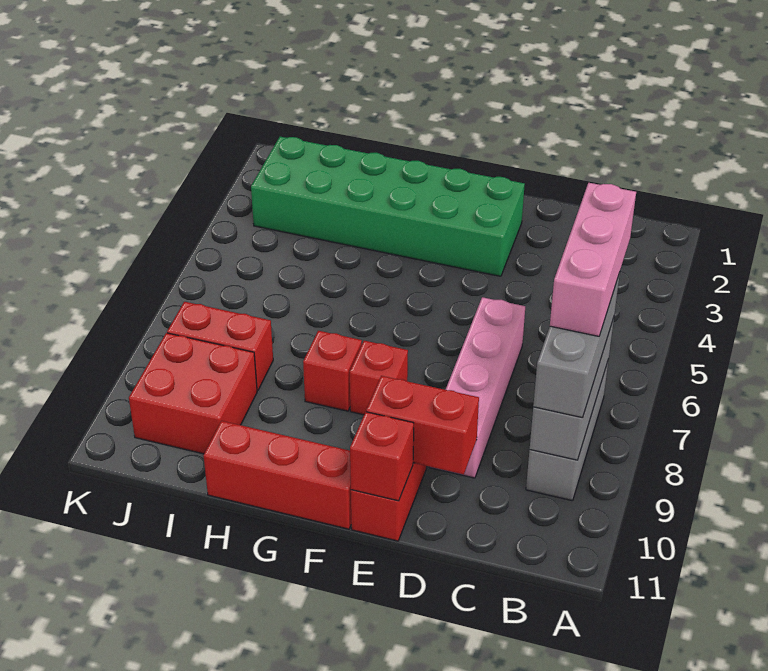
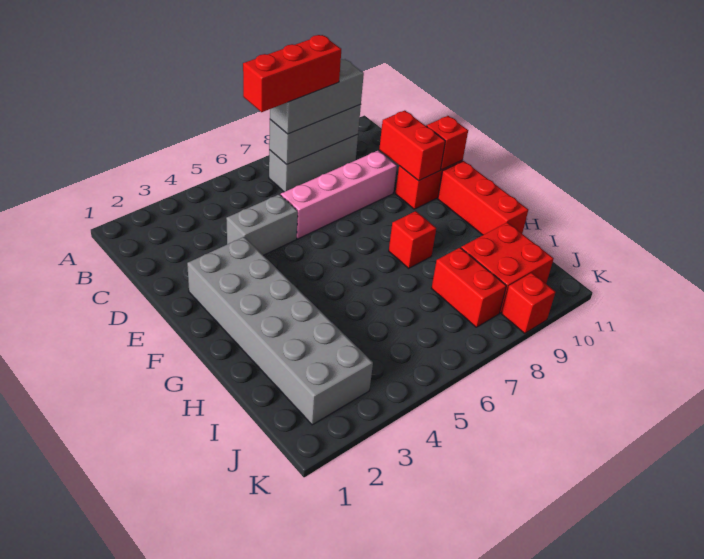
pink brick B6:B8 level 4 -> red brick B6:B8 level 4
none -> grey brick D4:D5 level 1
green brick E2:J3 level 1 -> grey brick E2:J3 level 1
red brick F8 level 1 -> red brick K9 level 1

